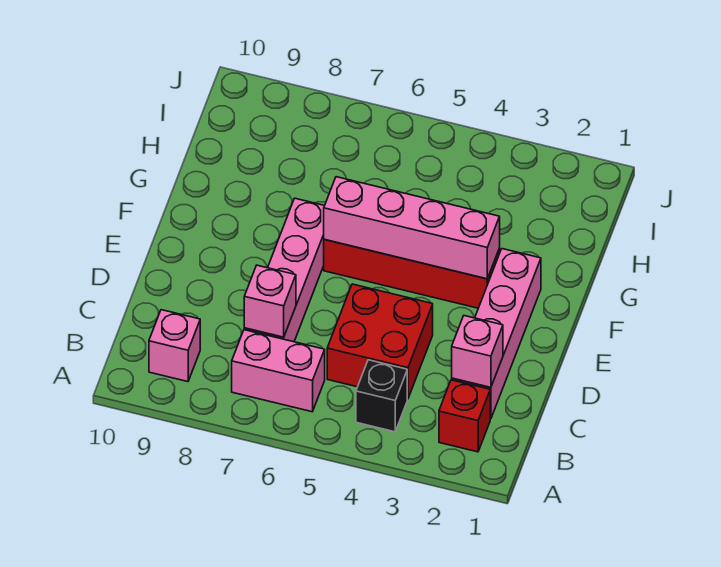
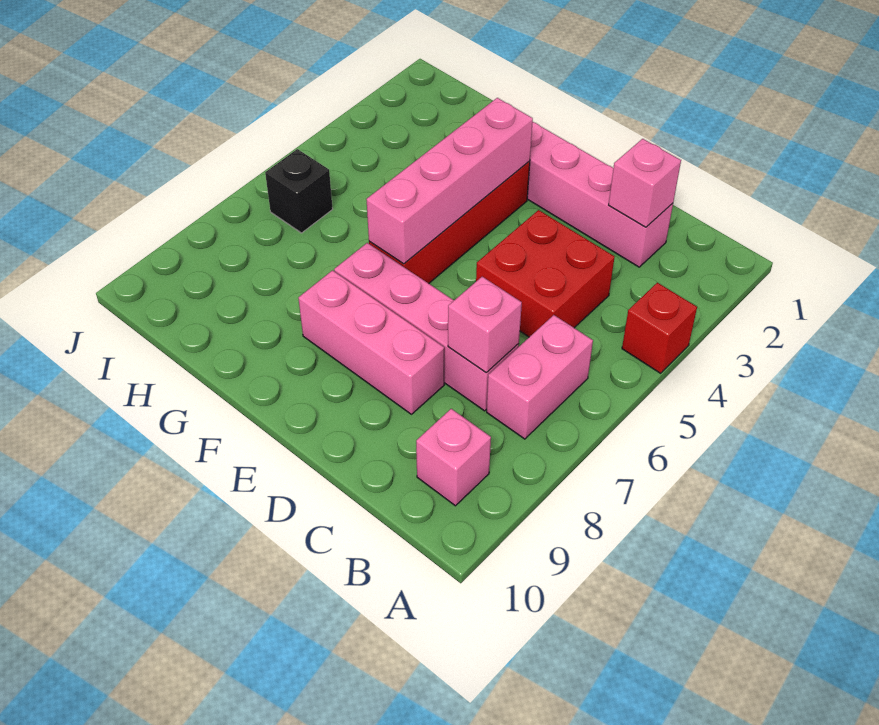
red brick B2 level 1 -> red brick A4 level 1
black brick B4 level 1 -> black brick I6 level 1
none -> pink brick D8:F8 level 1

